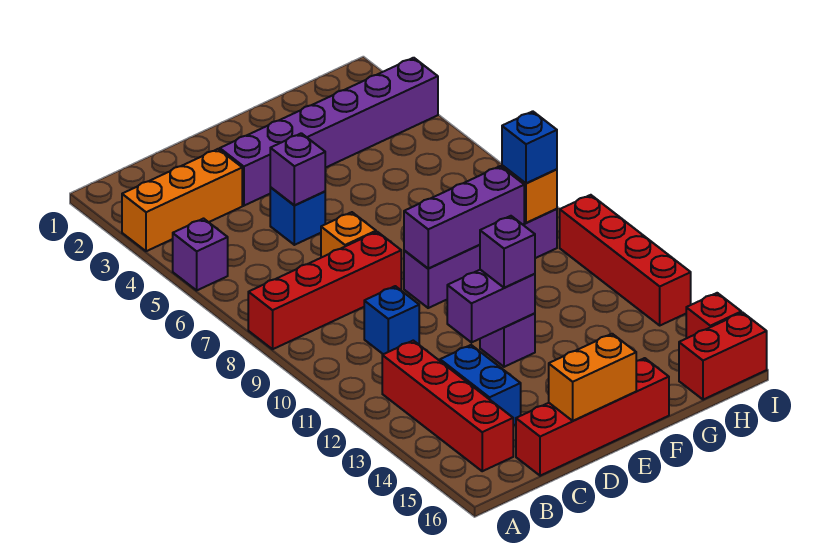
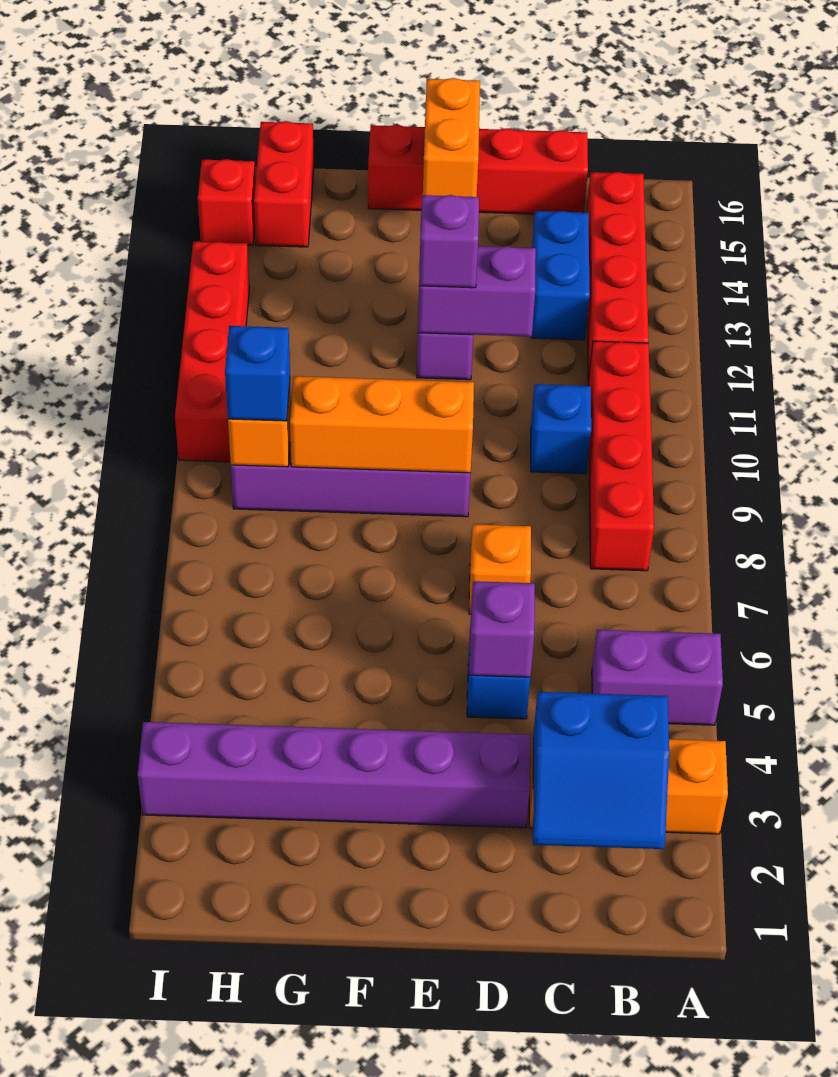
purple brick A5 level 1 -> purple brick A5:B5 level 1
red brick A8:D8 level 1 -> red brick B8:B11 level 1
none -> blue slope B2:C3 level 2 top 3
orange brick D16:E16 level 2 -> orange brick E15:E16 level 2
purple brick E9:G9 level 2 -> orange brick E9:G9 level 2
red brick H16:I16 level 1 -> red brick H15:H16 level 1

